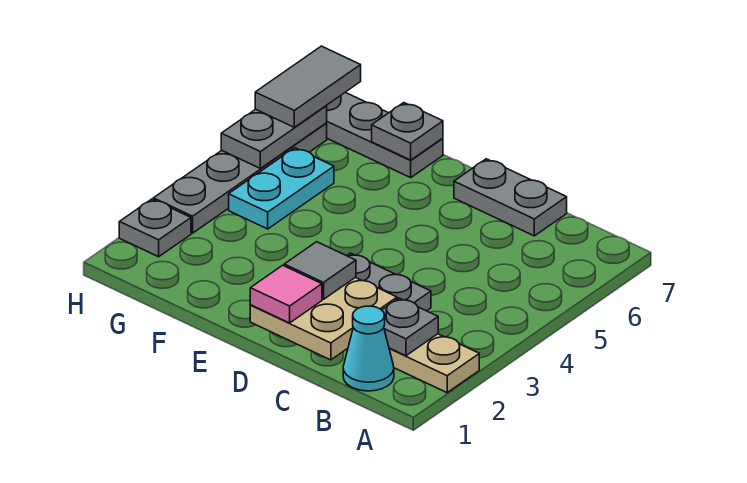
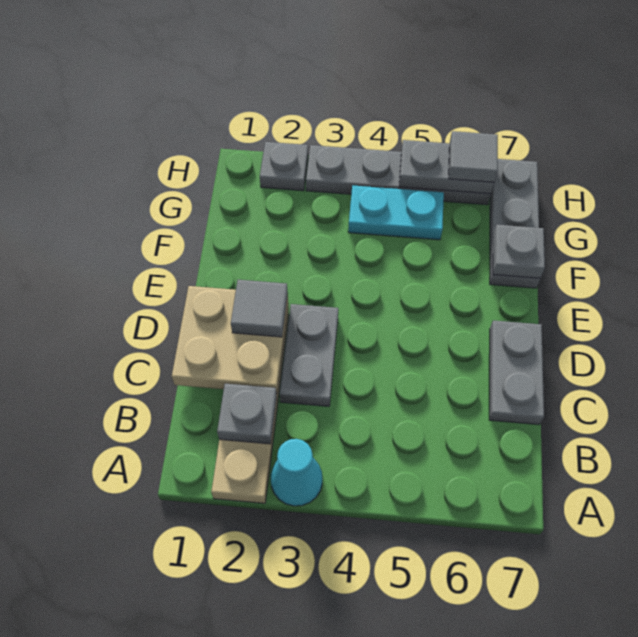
cyan cone B1 level 1 -> cyan cone A3 level 1
pink tile D1 level 3 -> none
grey tile H6:H7 level 3 -> grey tile H6 level 3

